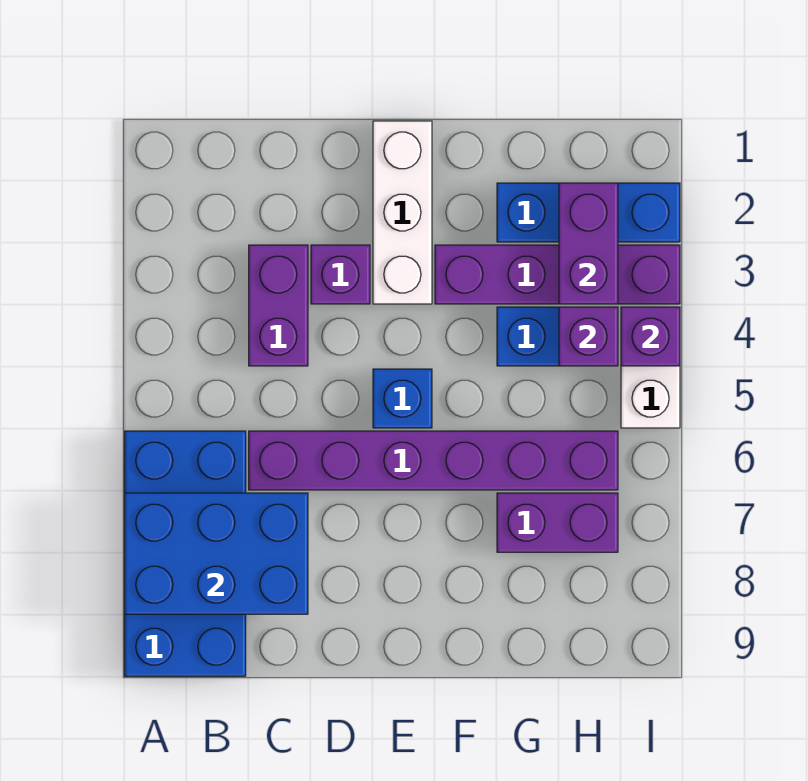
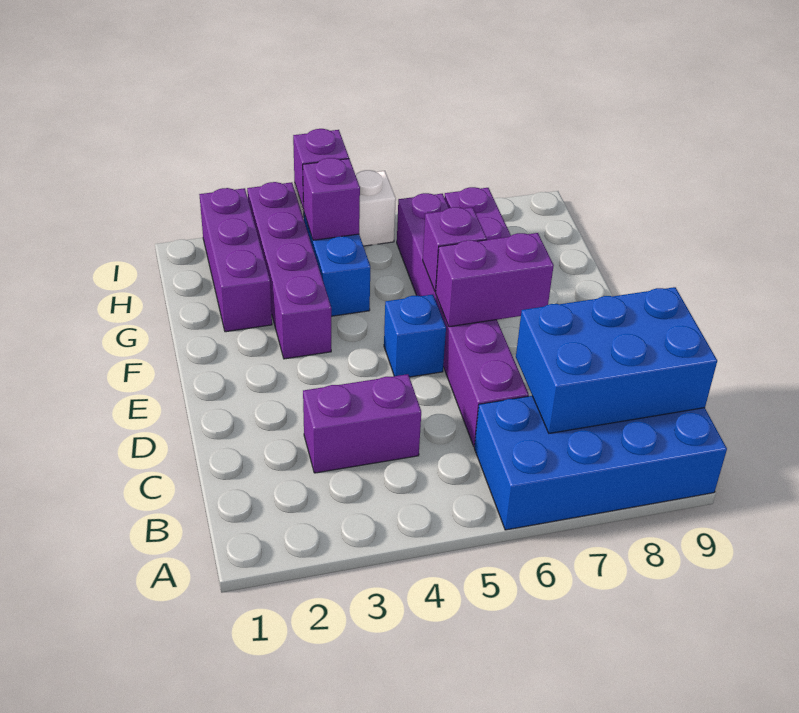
blue brick A7:C8 level 2 -> blue brick B7:C9 level 2
purple brick D3 level 1 -> purple brick F6 level 2
white brick E1:E3 level 1 -> none
blue brick G2:I2 level 1 -> purple brick G2:I2 level 1
purple brick H2:H3 level 2 -> purple brick E6:E7 level 2

